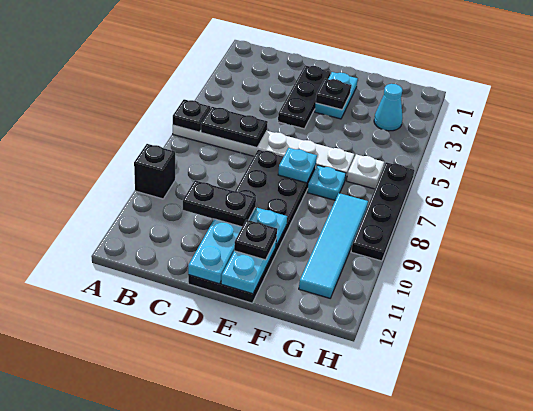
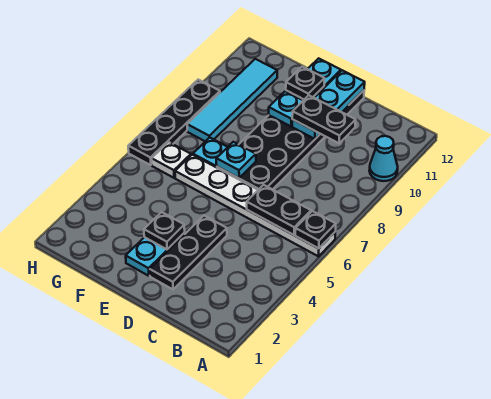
black brick A9 level 1 -> none
cyan cone G3 level 1 -> cyan cone A10 level 1

